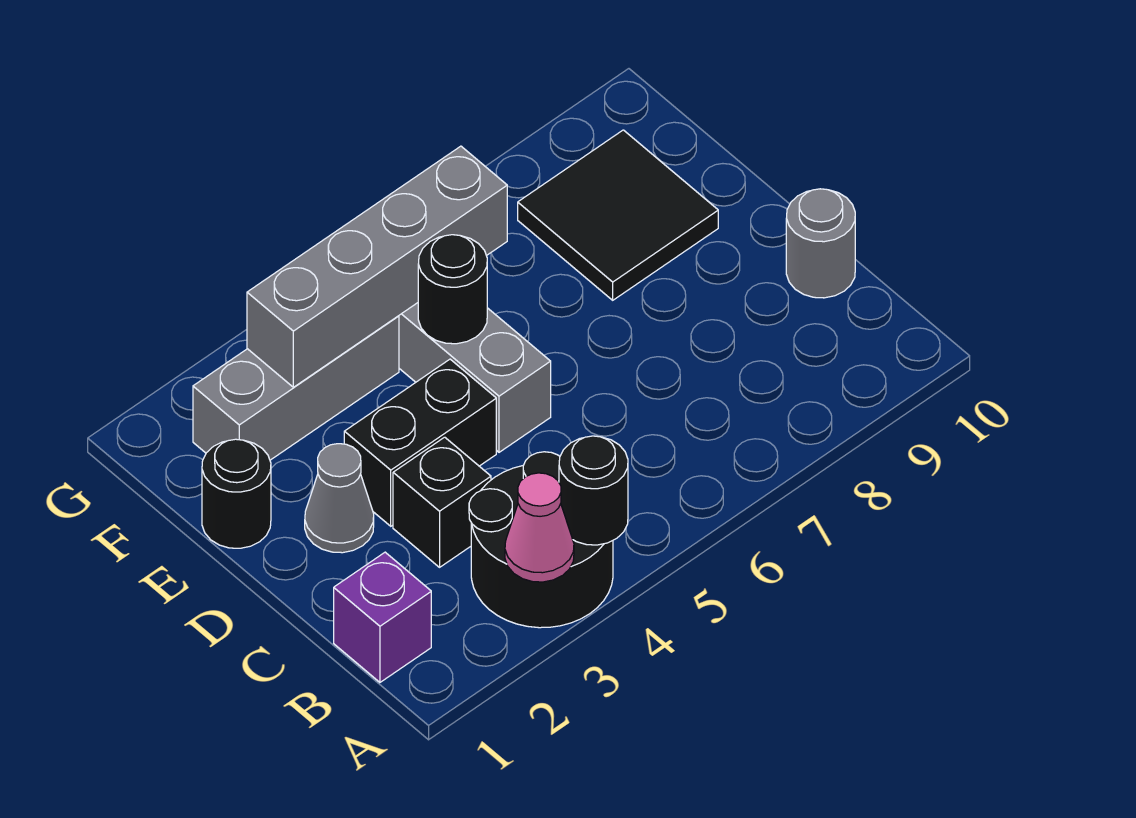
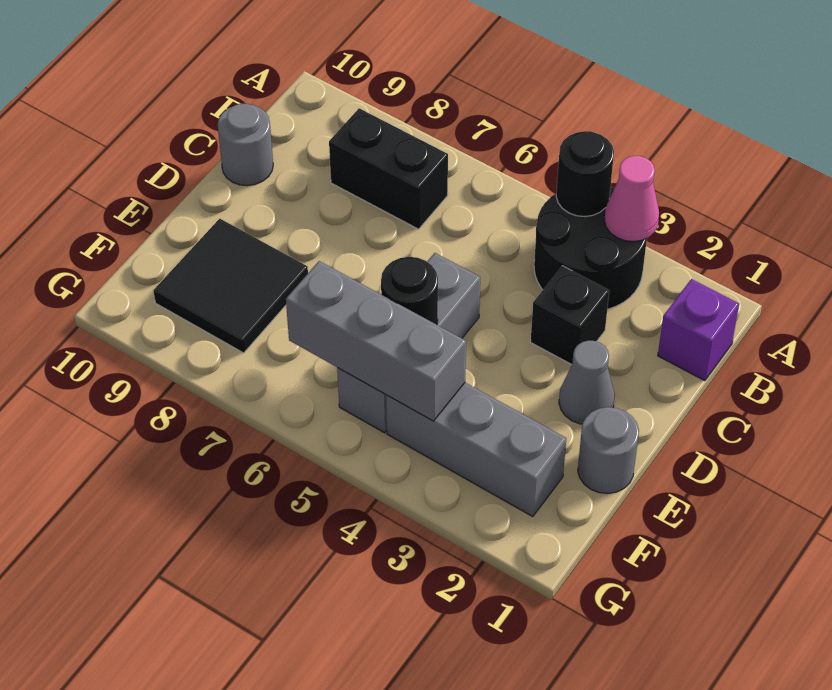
black brick D3:D4 level 1 -> black brick B7:B8 level 1
black round brick E1 level 1 -> grey round brick E1 level 1
grey brick F3:F6 level 2 -> grey brick F4:F6 level 2

